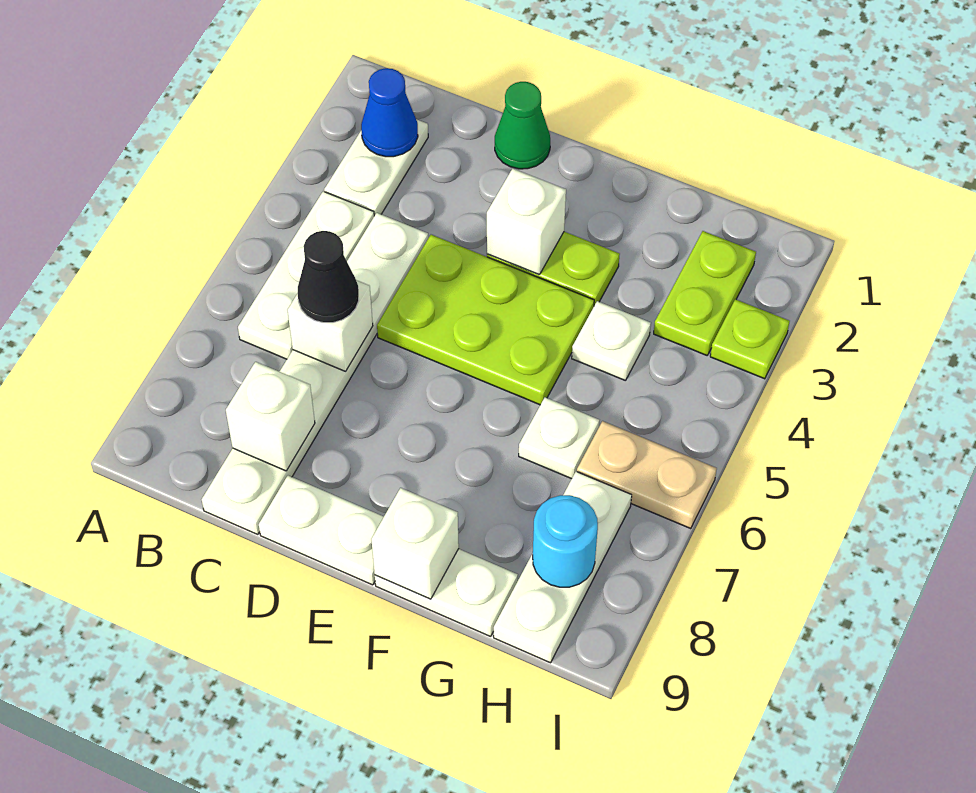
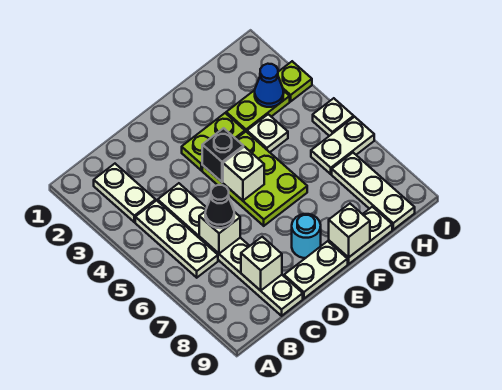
blue cone B2 level 2 -> blue cone H3 level 2
green cone D1 level 1 -> none
lime plate D4:F5 level 1 -> lime plate E4:F6 level 1
white brick E3 level 2 -> white brick E5 level 2
none -> black brick E4 level 2
white plate G6 level 1 -> white plate I5 level 1
lime plate H2:H3 level 1 -> lime plate G3:H3 level 1
tan plate H6:I6 level 1 -> white plate H6:I6 level 1
cyan round brick H8 level 2 -> cyan round brick E8 level 1

